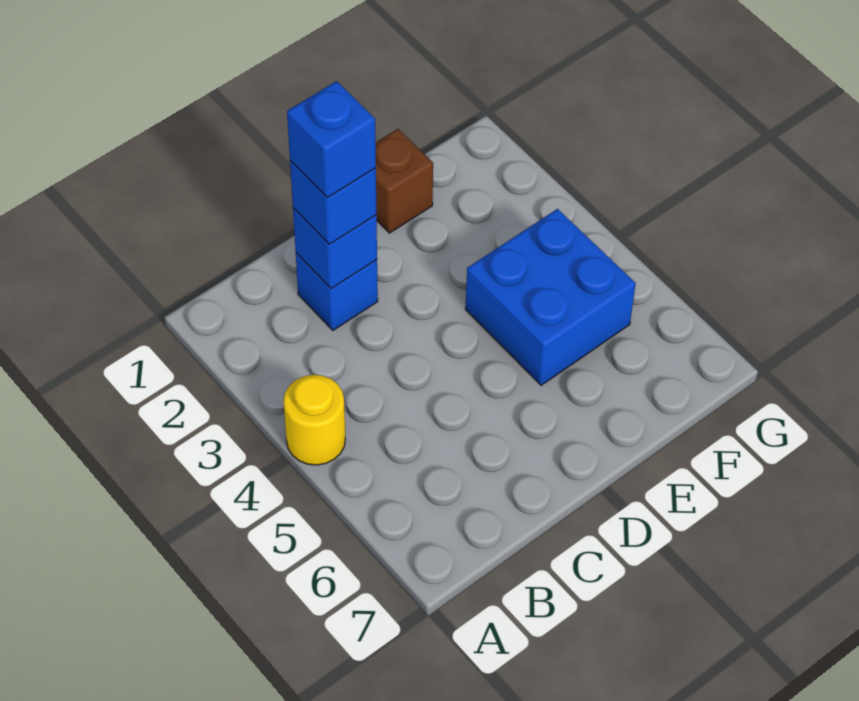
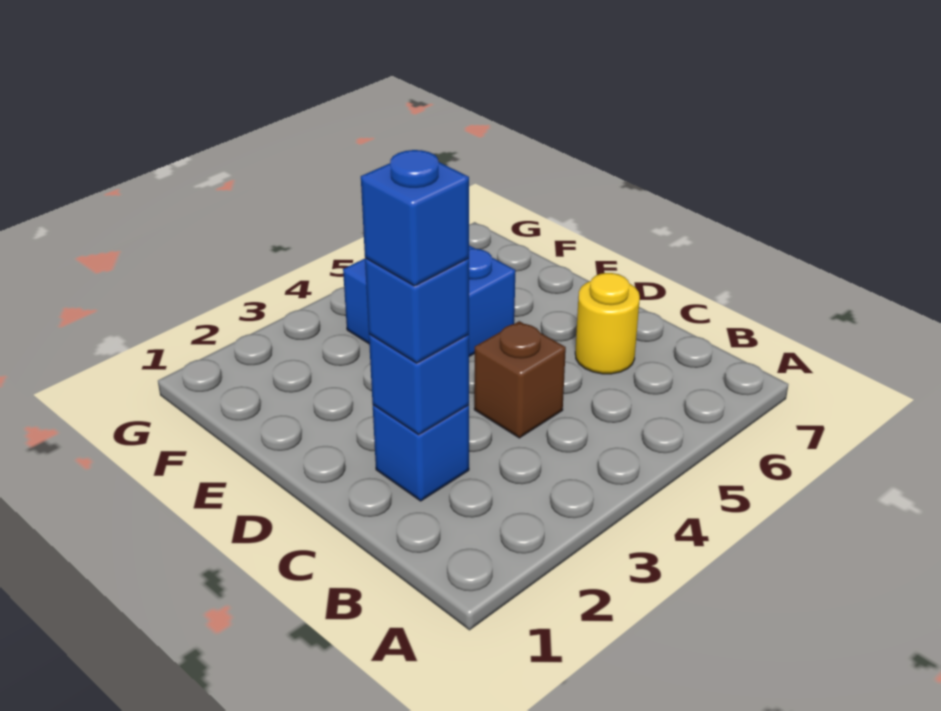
yellow round brick A4 level 1 -> yellow round brick C6 level 1
brown brick E1 level 1 -> brown brick C4 level 1

